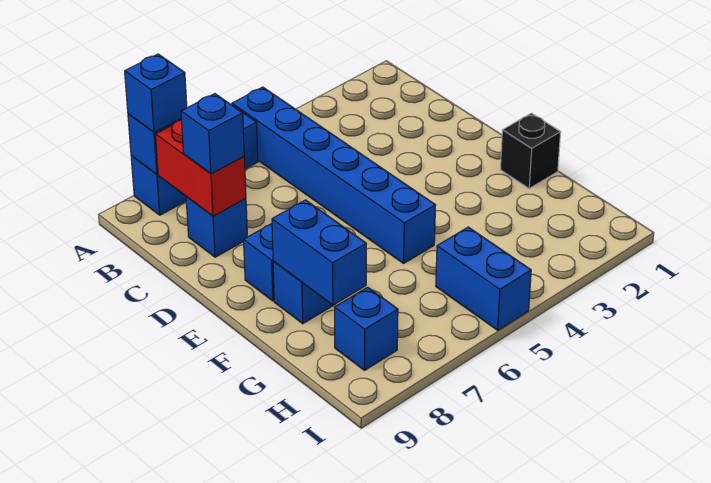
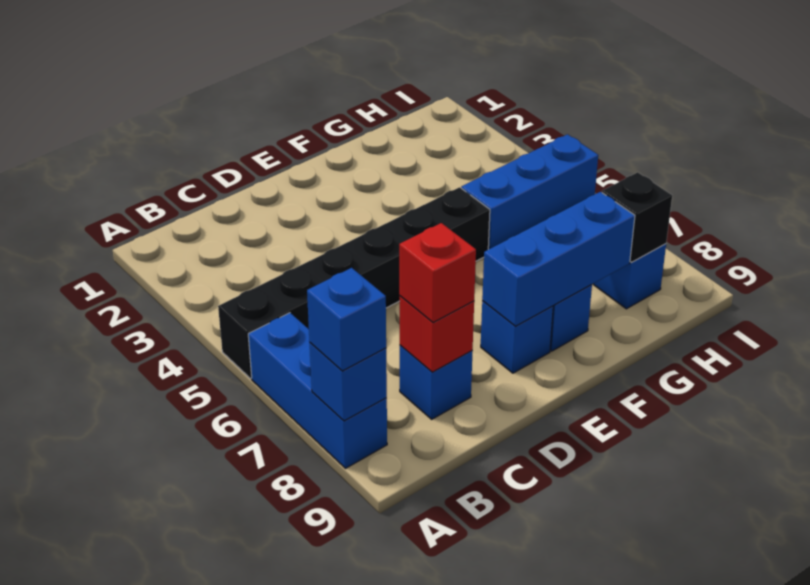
blue brick A5:F5 level 1 -> black brick A5:F5 level 1
red brick B8:C8 level 2 -> red brick C8 level 2
blue brick C8 level 3 -> red brick C8 level 3
black brick F1 level 1 -> black brick H8 level 2
blue brick F8:G8 level 2 -> blue brick E8:G8 level 2
blue brick H5:I5 level 1 -> blue brick G5:I5 level 1

